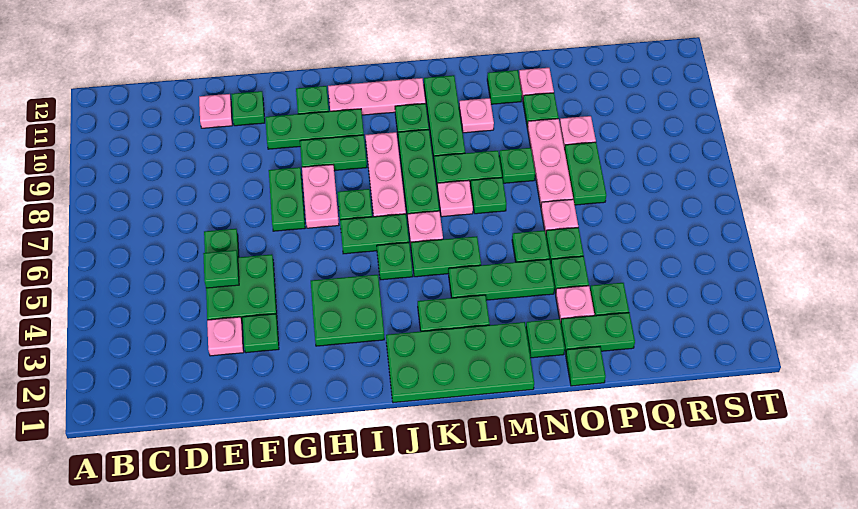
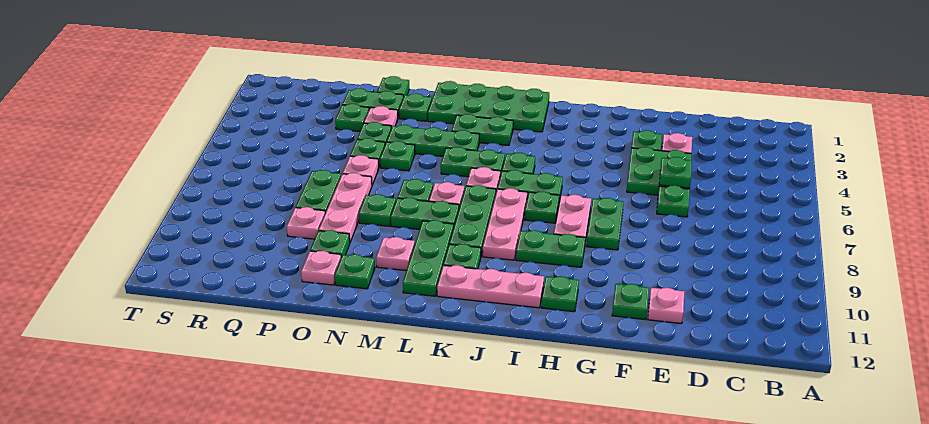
green plate G10:I10 level 1 -> none
green plate H3:I4 level 1 -> none

